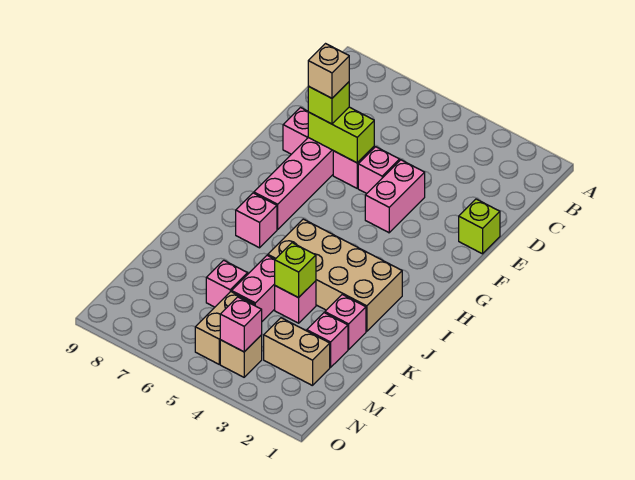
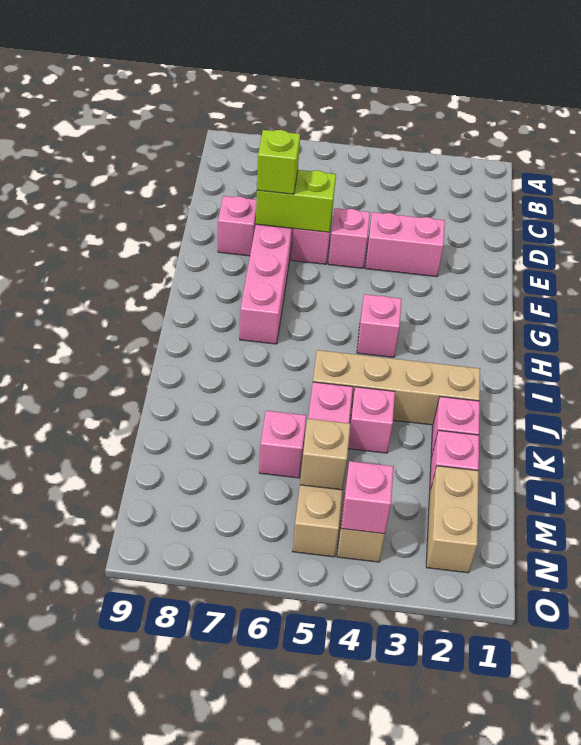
lime brick E1 level 1 -> none
pink brick E4:F4 level 1 -> pink brick E3:E4 level 1
tan brick E7 level 4 -> tan brick M5 level 2
tan brick I2:J5 level 1 -> tan brick J2:J5 level 1
pink brick I7 level 1 -> pink brick H4 level 1
lime brick K4 level 2 -> none
tan brick M2:M3 level 1 -> tan brick M2:N2 level 1

